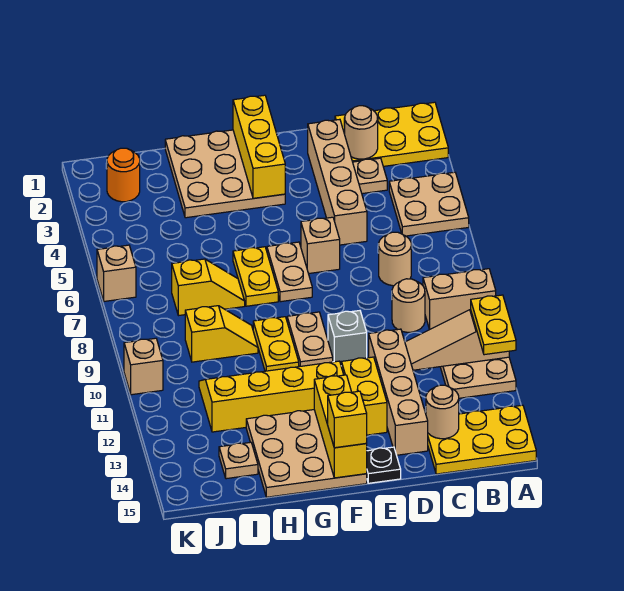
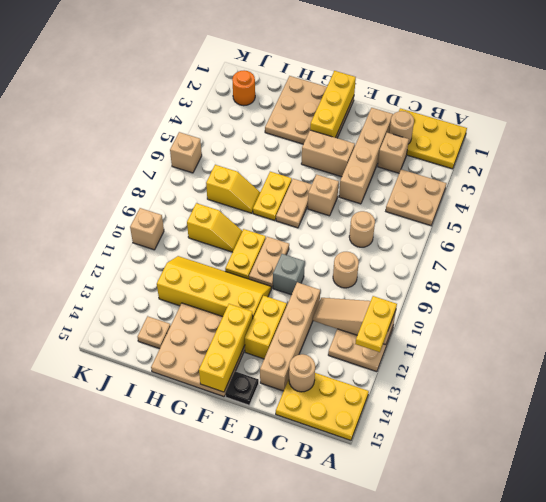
tan brick A9:B9 level 1 -> tan brick E4:F4 level 1
tan plate C3 level 1 -> tan brick C3 level 1
yellow brick F15 level 3 -> none

